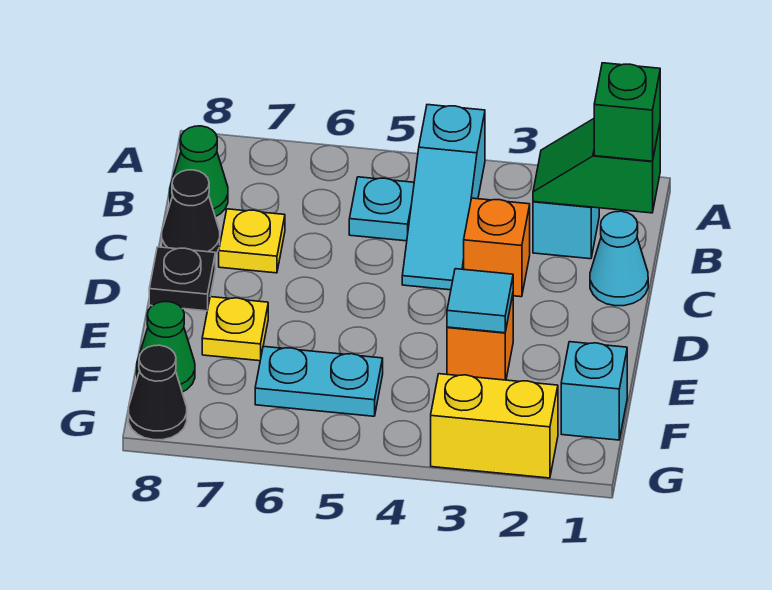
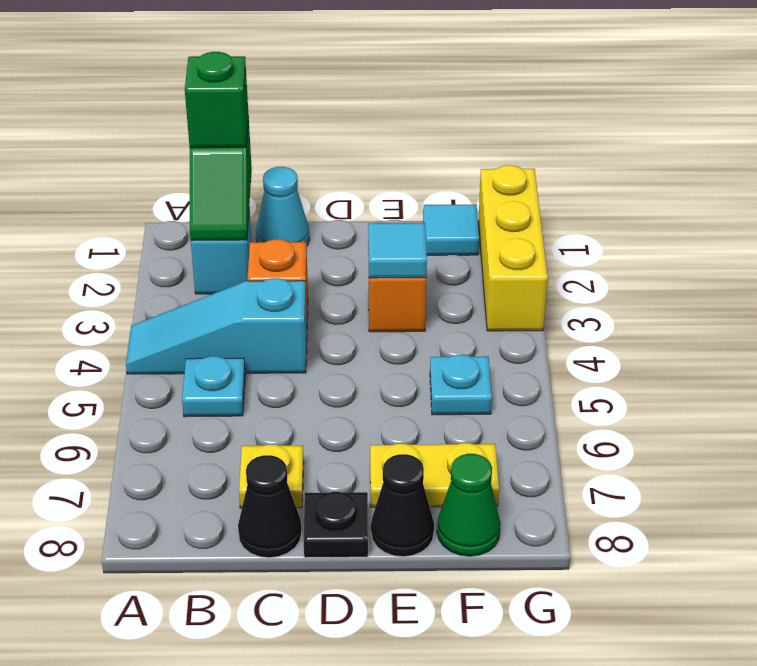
cyan slope A4:C4 level 1 top A -> cyan slope A4:C4 level 1 top C
green cone B8 level 1 -> none
yellow plate E7 level 1 -> yellow plate E7:F7 level 1
cyan brick F1 level 1 -> cyan tile F1 level 1
cyan plate F5:F6 level 1 -> cyan plate F5 level 1
yellow brick G2:G3 level 1 -> yellow brick G1:G3 level 1
black cone G8 level 1 -> black cone E8 level 1

